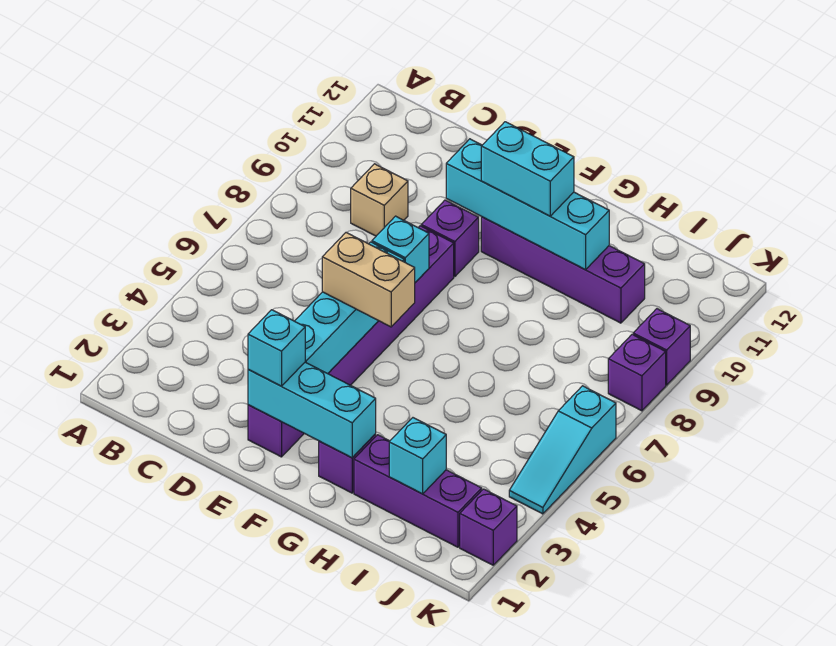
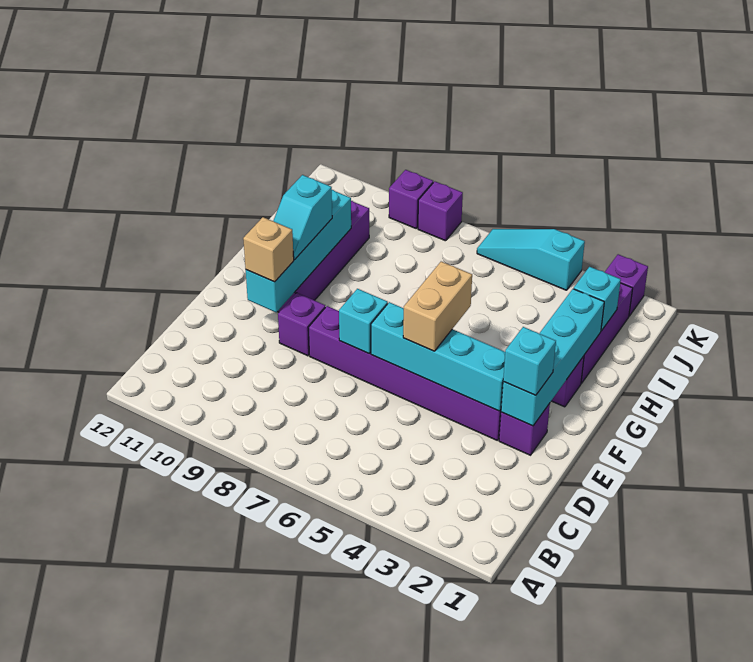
tan brick C9 level 1 -> tan brick E10 level 3
cyan brick E2:G2 level 2 -> cyan brick E2:H2 level 2
cyan brick F10:G10 level 3 -> cyan slope F10:G10 level 3 top G
cyan slope K4:K6 level 1 top 6 -> cyan slope K4:K6 level 1 top 4

